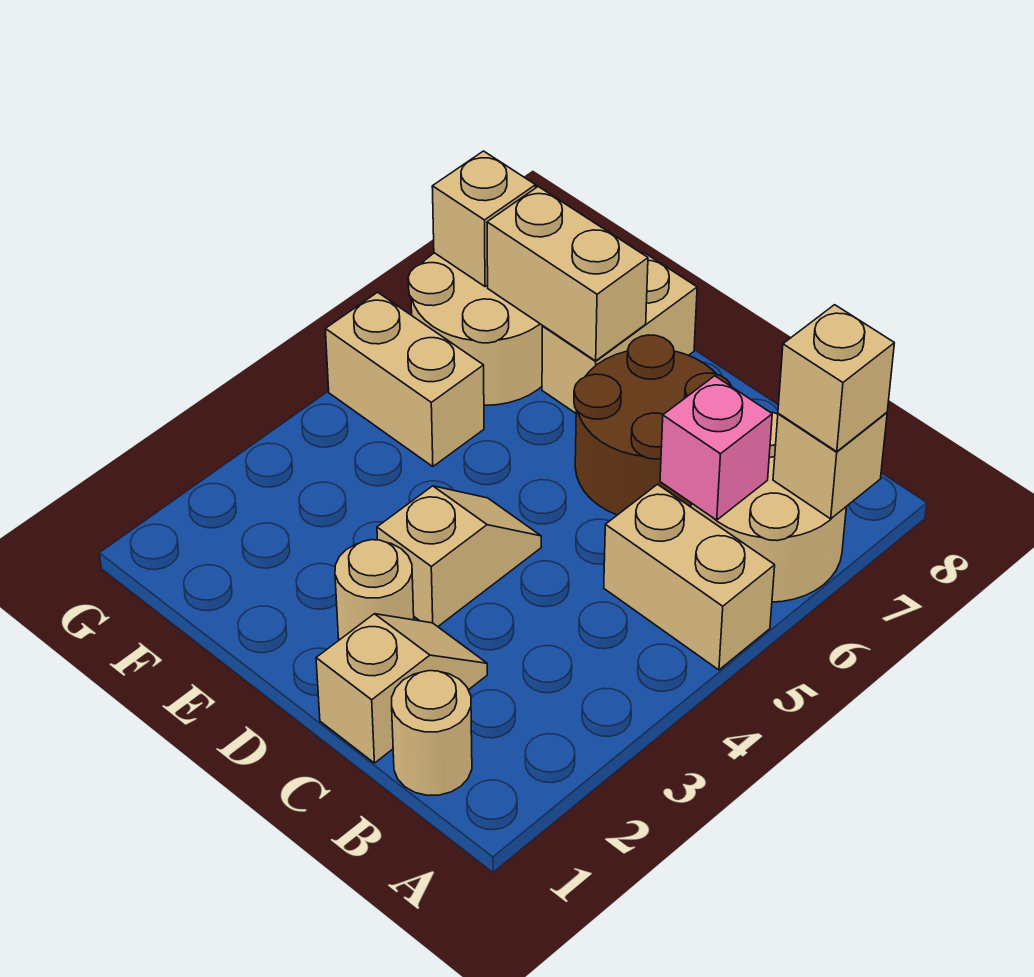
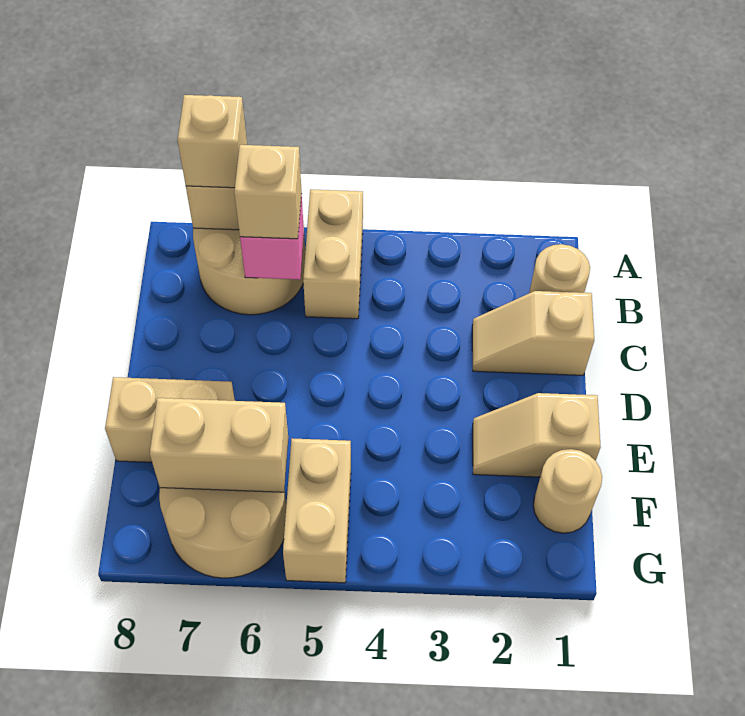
brown round brick C6:D7 level 1 -> none
tan round brick D2 level 1 -> tan round brick F1 level 1
tan slope D3:D4 level 1 top 3 -> tan slope E1:E2 level 1 top 1
tan brick E7:F7 level 2 -> tan brick F6:F7 level 2
tan brick G7 level 2 -> tan brick B6 level 3

